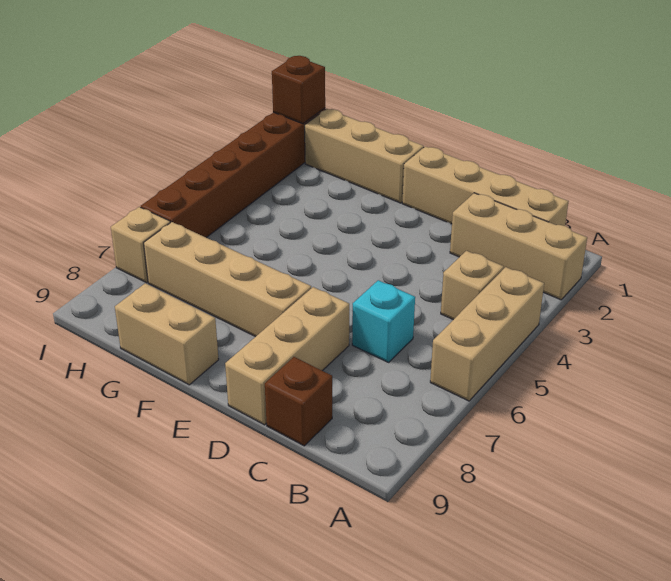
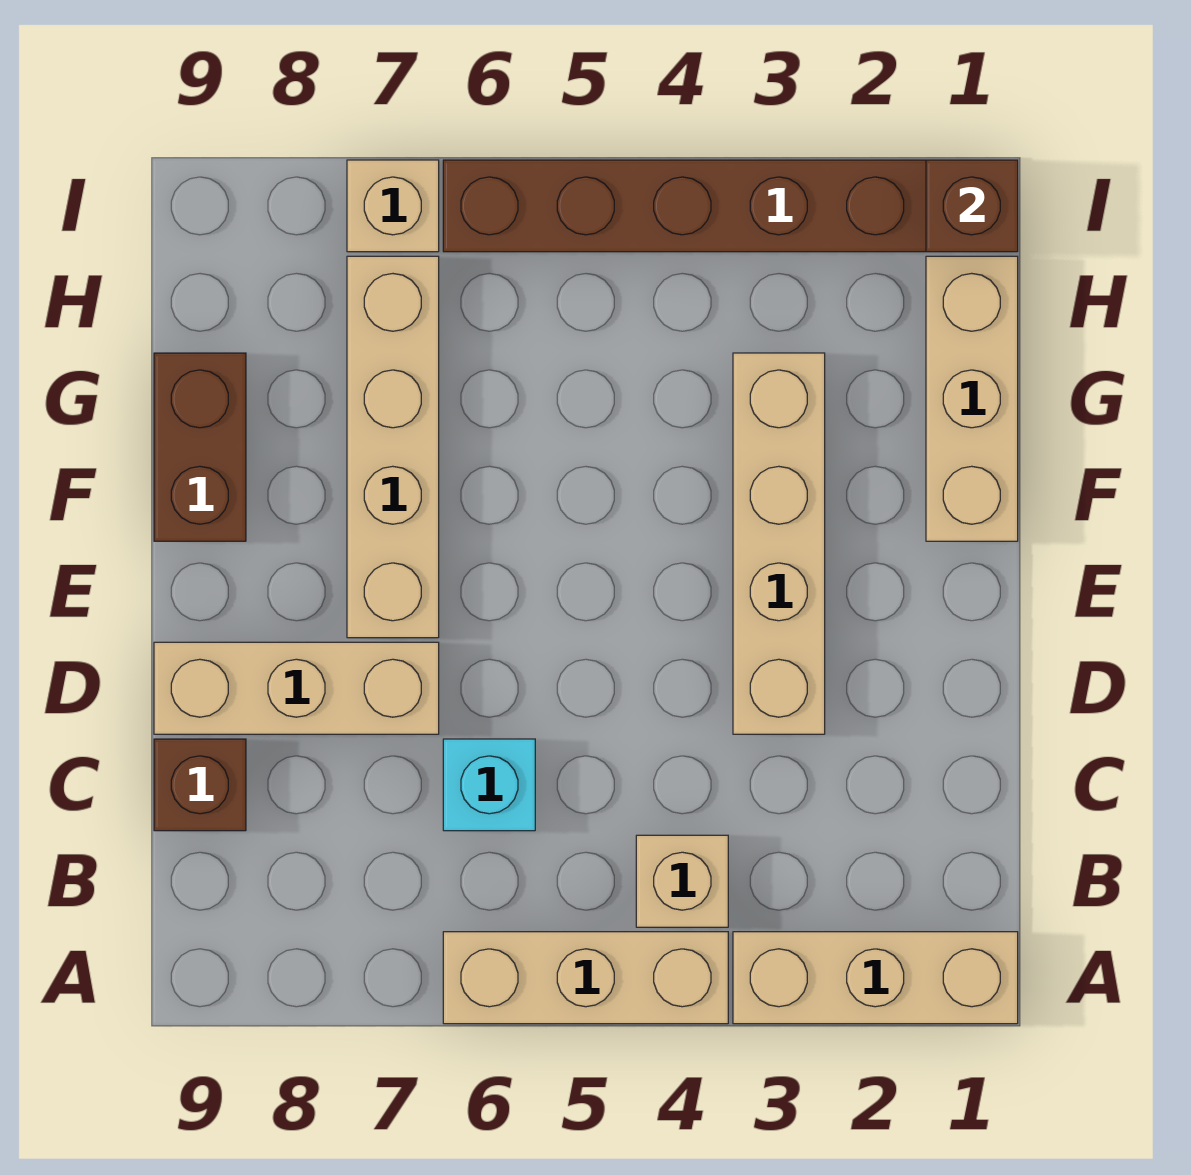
tan brick A2:C2 level 1 -> tan brick A1:A3 level 1
tan brick B1:E1 level 1 -> tan brick D3:G3 level 1
tan brick F9:G9 level 1 -> brown brick F9:G9 level 1

